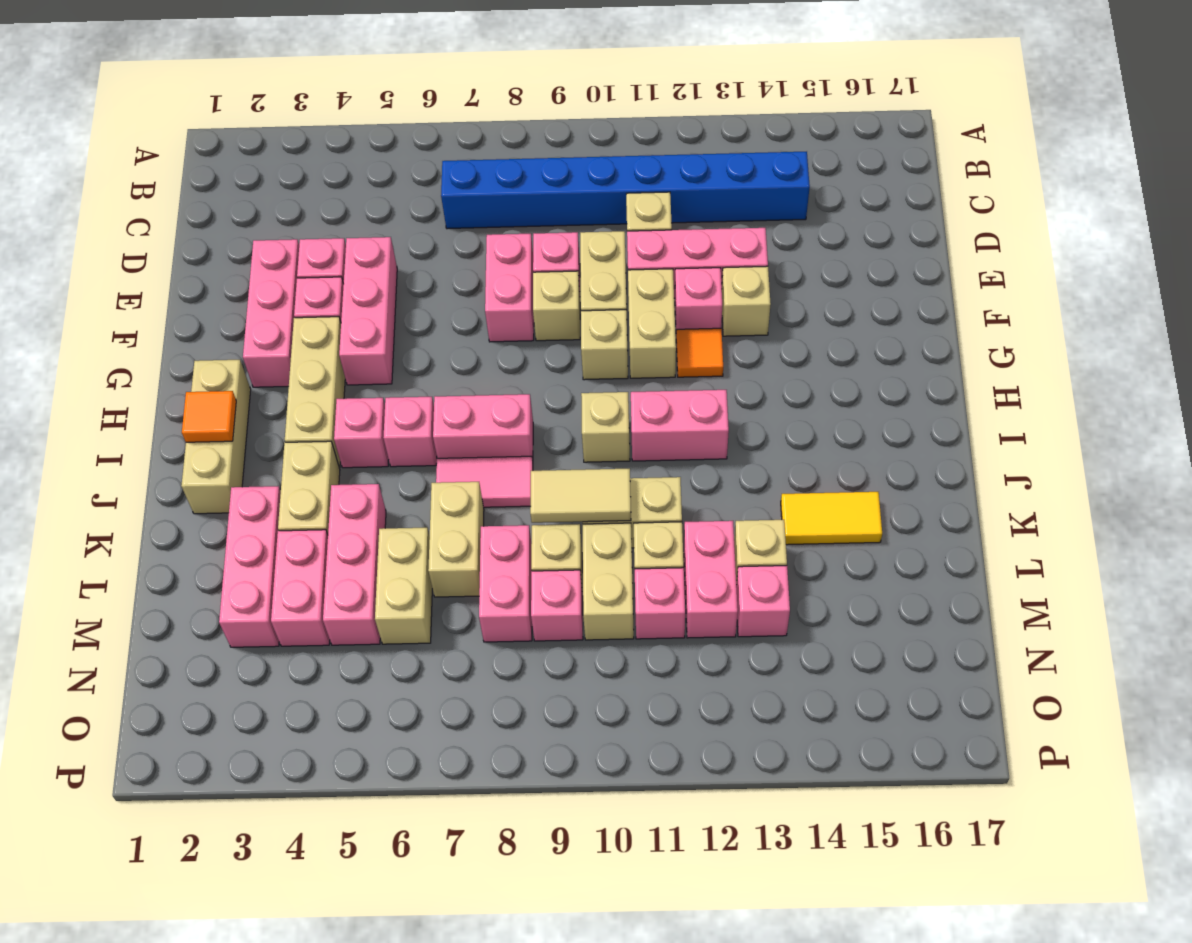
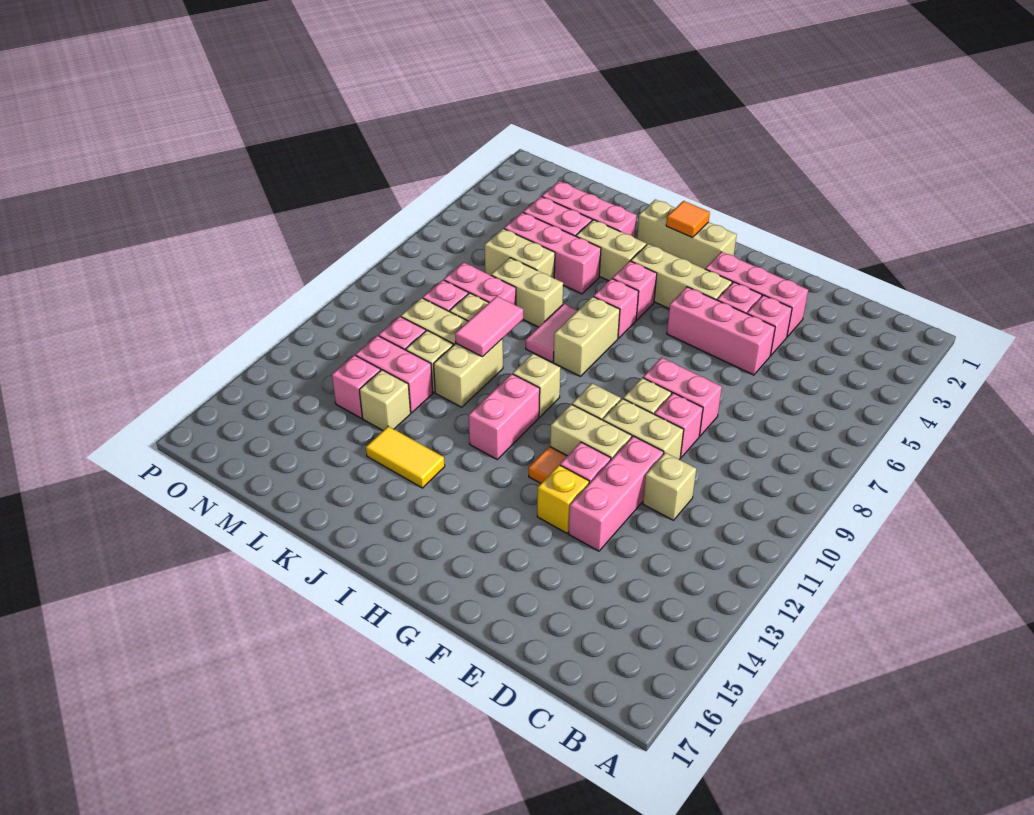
blue brick C7:C14 level 1 -> none
tan brick F13 level 1 -> yellow brick F13 level 1
pink brick I7:I8 level 1 -> tan brick I7:I8 level 1
tan tile K9:K10 level 2 -> pink tile K9:K10 level 2
yellow tile K14:K15 level 1 -> yellow tile J14:K14 level 1

